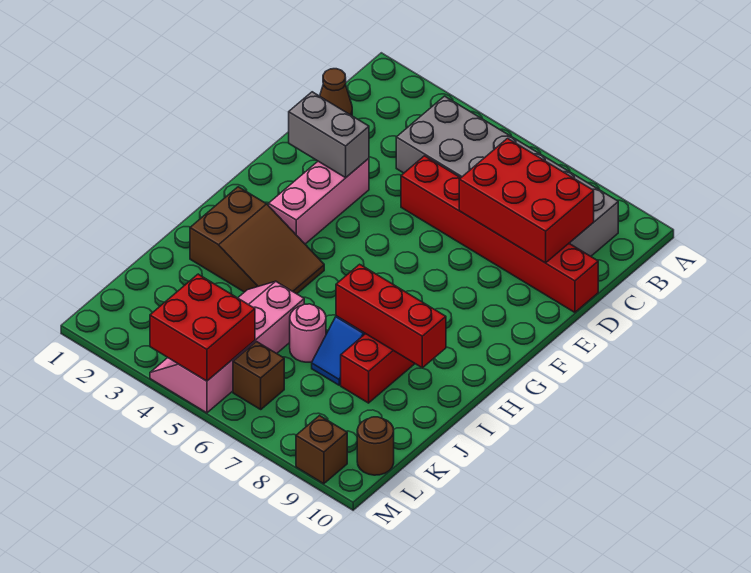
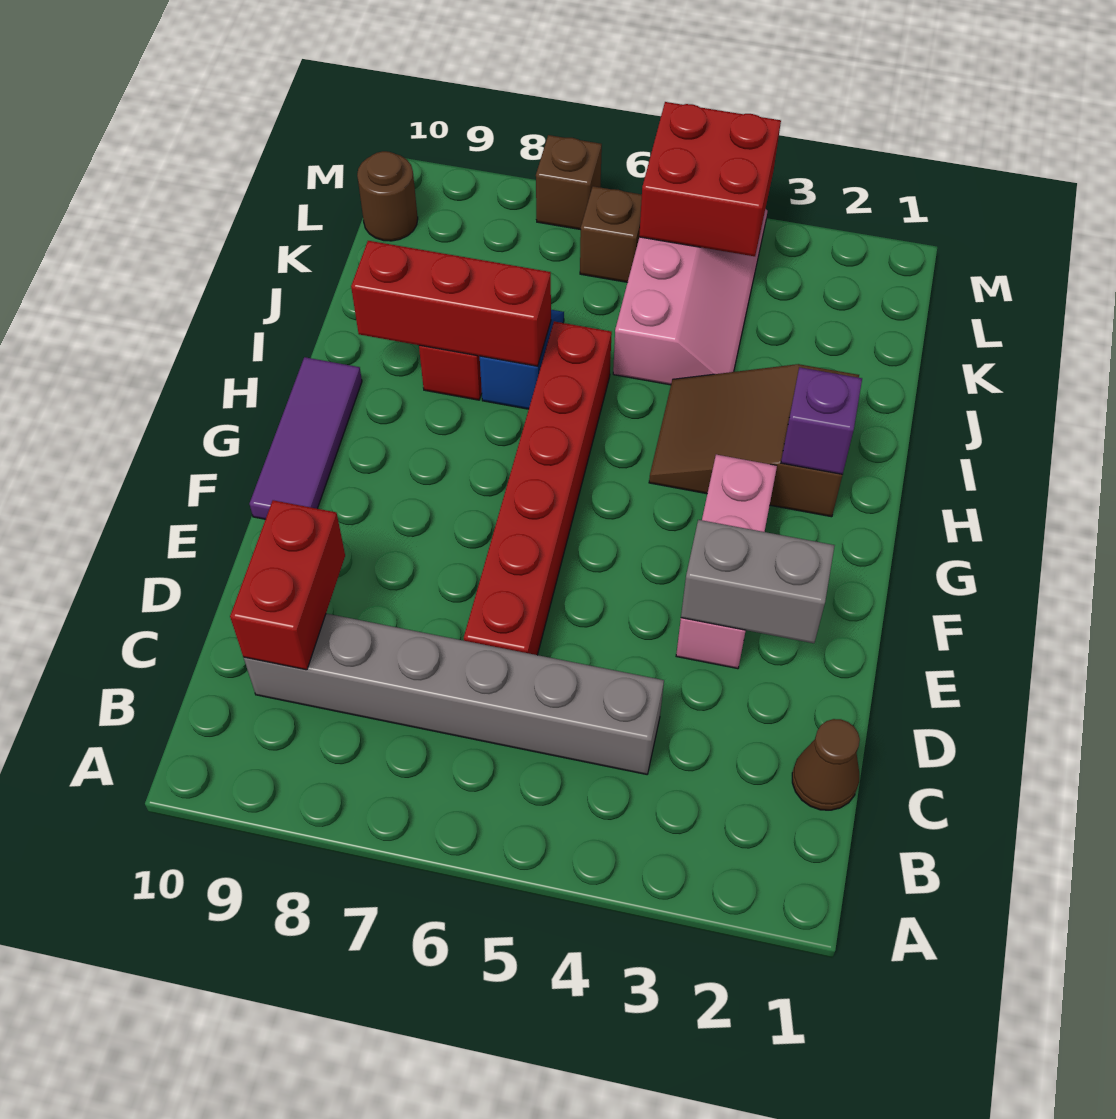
grey brick B4:C9 level 1 -> grey brick C4:C9 level 1
red brick C7:D9 level 2 -> red brick C9:D9 level 2
red brick D5:D10 level 1 -> red brick D6:I6 level 1
none -> purple tile F10:H10 level 1
none -> purple brick H2 level 2
pink round brick J6 level 1 -> none
brown brick M9 level 1 -> brown brick M7 level 1

